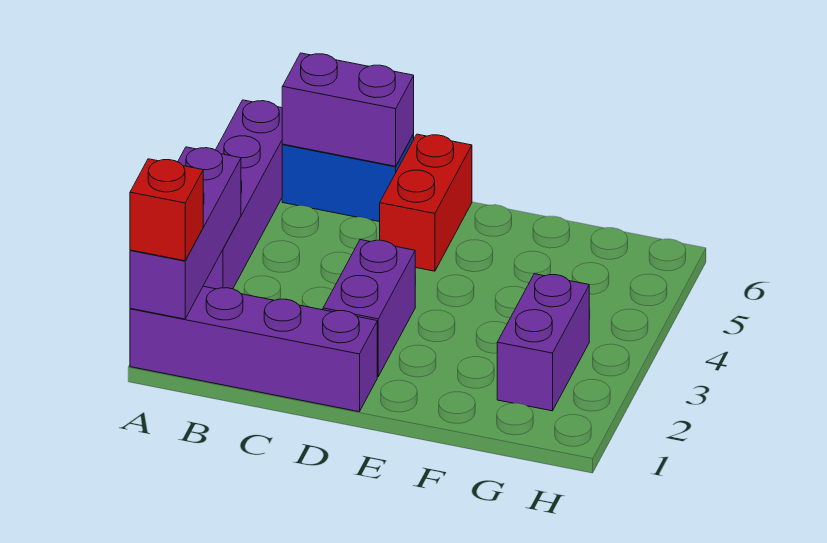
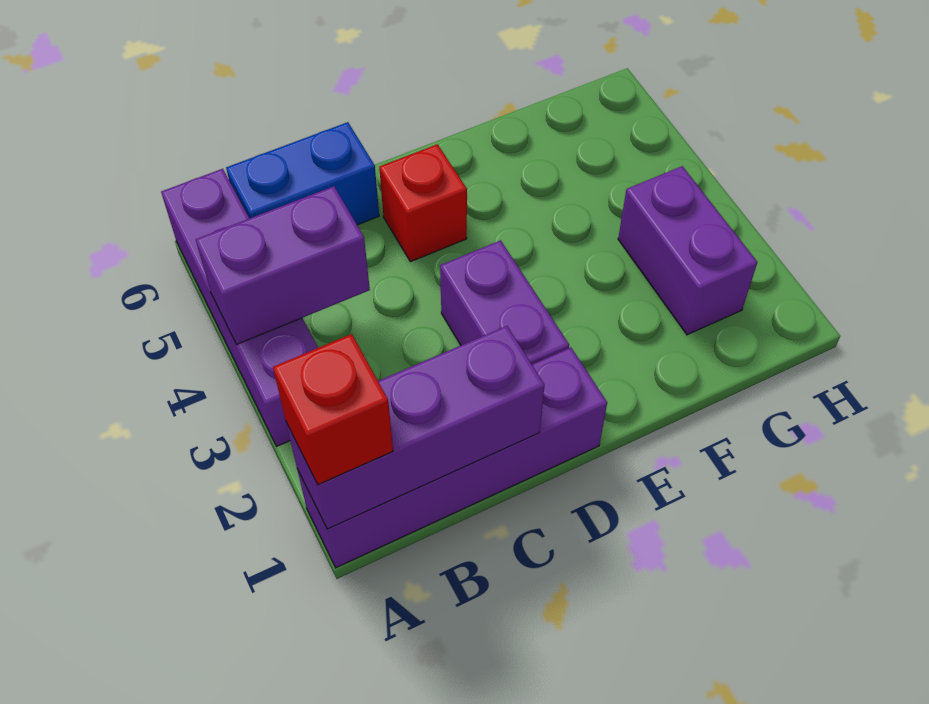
purple brick A1:A3 level 2 -> purple brick A1:C1 level 2
purple brick B6:C6 level 2 -> purple brick A4:B4 level 2
red brick D5:D6 level 1 -> red brick D5 level 1

